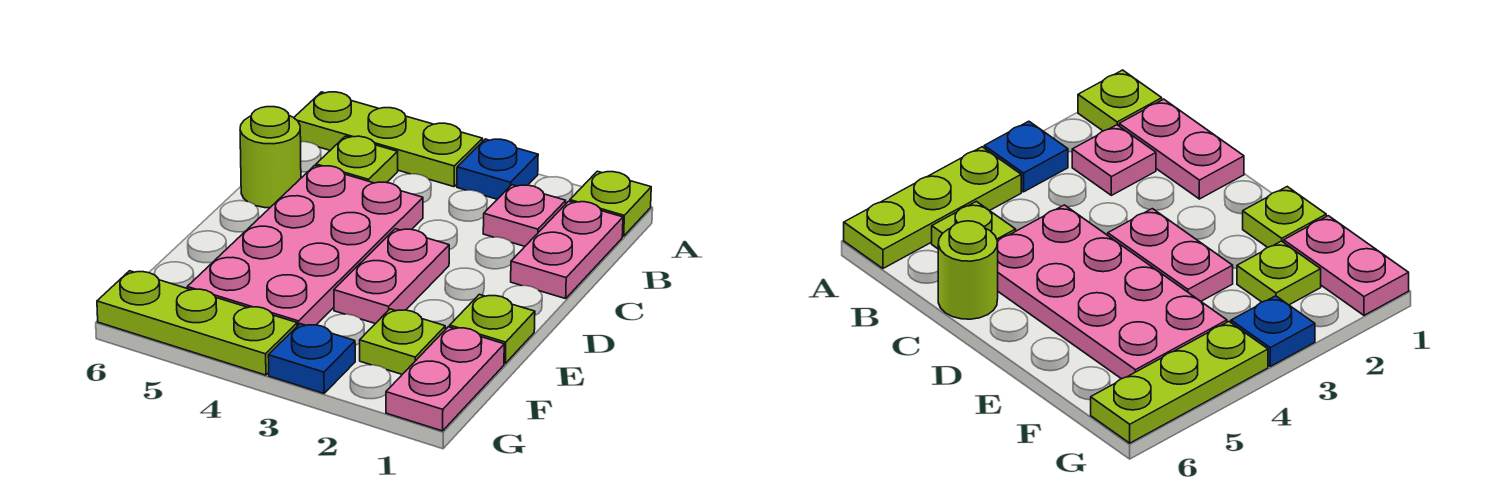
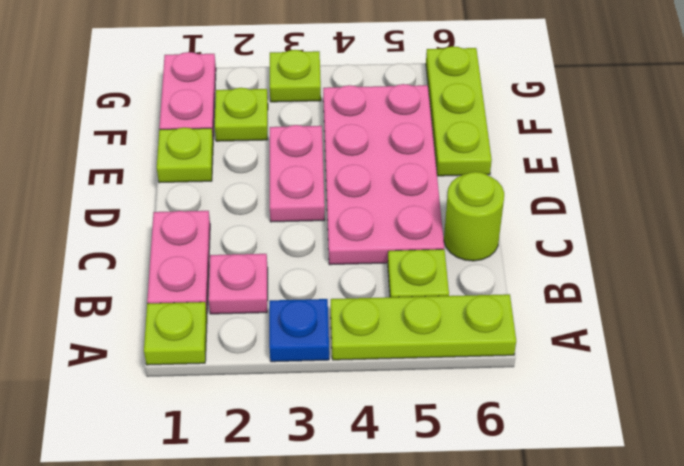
blue plate G3 level 1 -> lime plate G3 level 1
lime plate G4:G6 level 1 -> lime plate E6:G6 level 1

